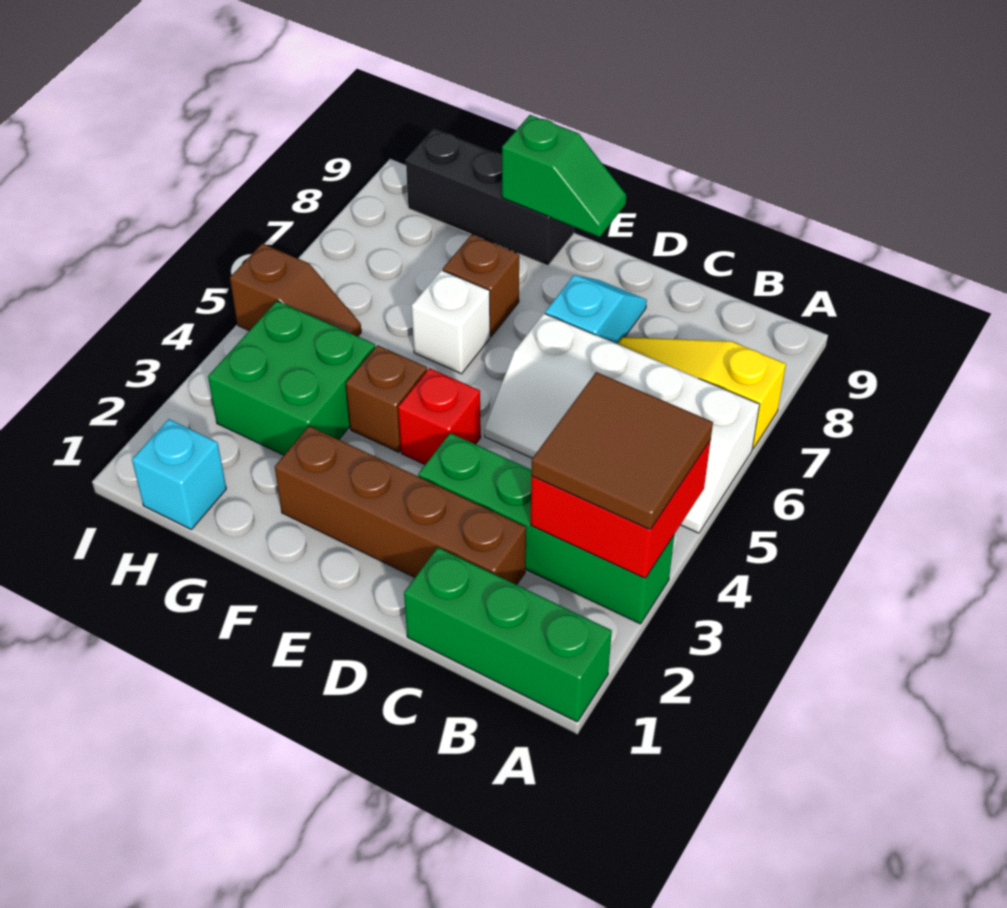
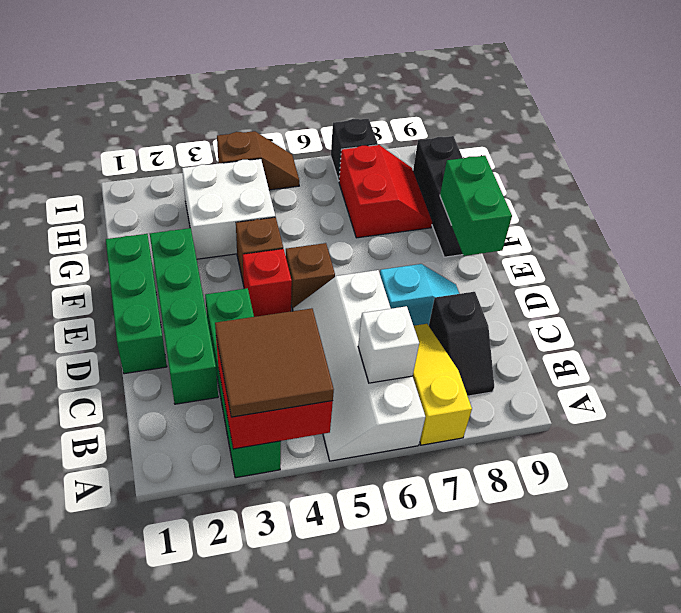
green brick A1:C1 level 1 -> green brick D1:F1 level 1
none -> black slope B8:C8 level 1 top C
brown brick C2:F2 level 1 -> green brick C2:F2 level 1
green slope E9:F9 level 2 top F -> green brick E9:F9 level 2
white brick F6 level 1 -> white brick B6 level 2
brown brick F7 level 1 -> brown brick E5 level 1
green brick G3:H4 level 1 -> white brick G3:H4 level 1
none -> red slope G7:H8 level 1 top 7
cyan brick H1 level 1 -> none
brown slope H5:I5 level 1 top I -> brown slope I4:I5 level 1 top 4
none -> black brick I7 level 1

